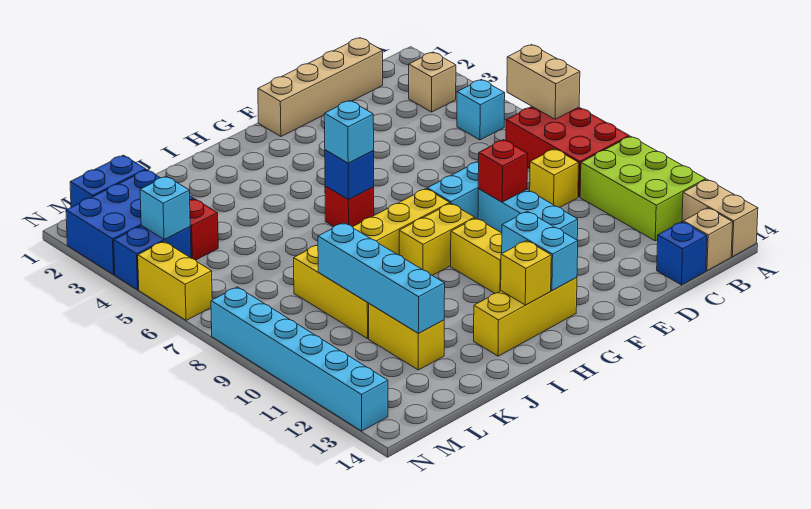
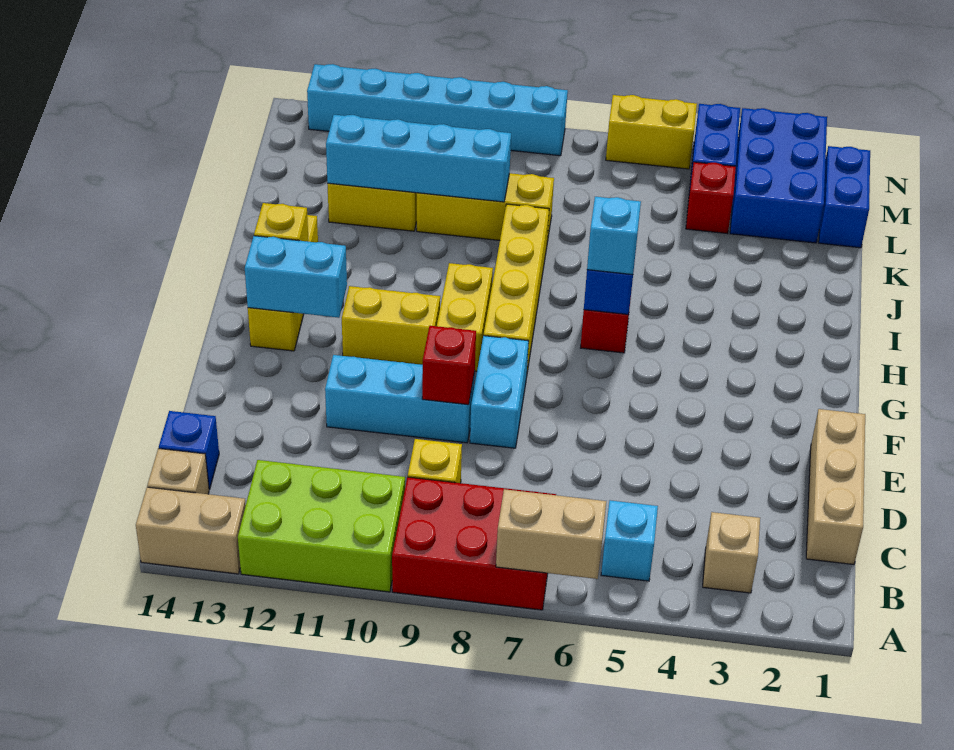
tan brick C1:F1 level 1 -> tan brick C1:E1 level 1
cyan brick M4 level 2 -> none

